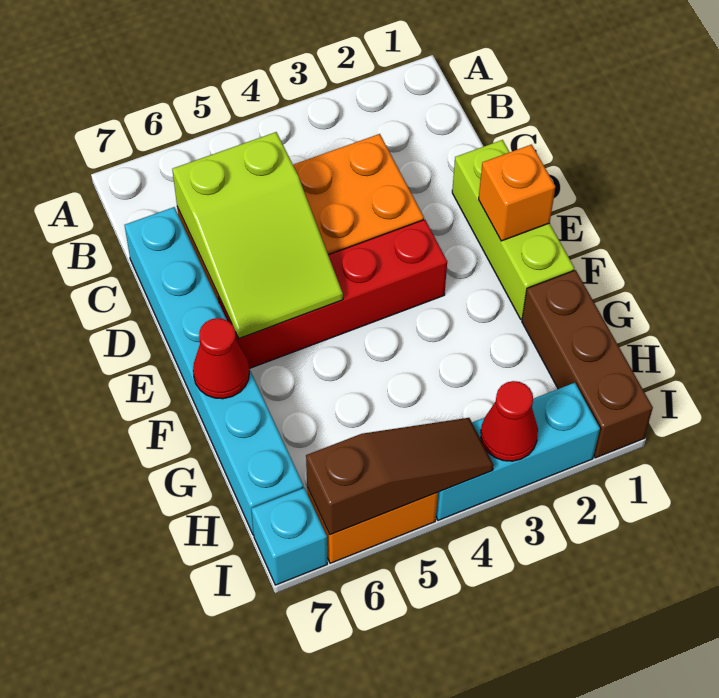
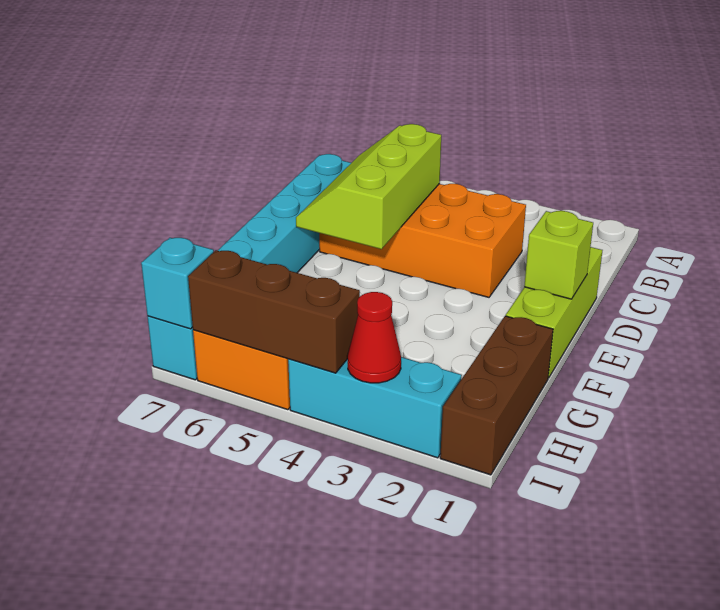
lime slope C5:E6 level 2 top C -> lime slope C5:E6 level 2 top 5
orange brick E1 level 2 -> lime brick E1 level 2
red brick E3:E6 level 1 -> none
red cone F7 level 2 -> none
brown slope I4:I6 level 2 top 6 -> brown brick I4:I6 level 2
none -> cyan brick I7 level 2

